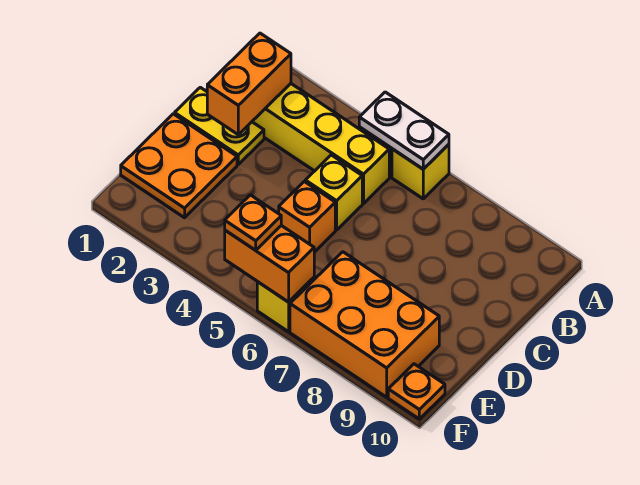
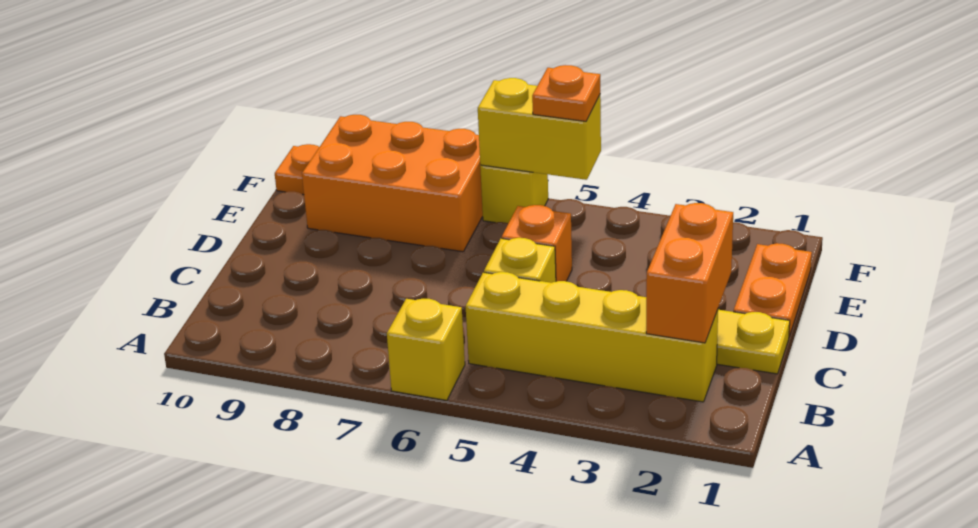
white plate A5:A6 level 2 -> none
orange plate D1:E2 level 1 -> orange plate D1:E1 level 1
orange brick F5:F6 level 2 -> yellow brick F5:F6 level 2

